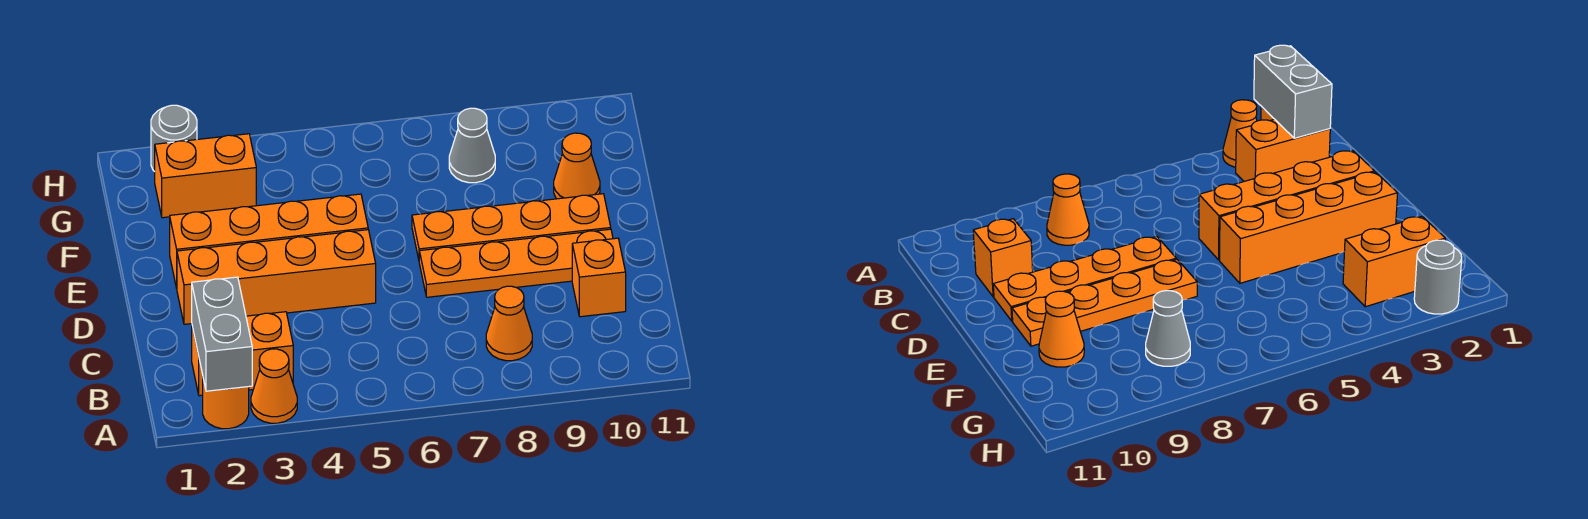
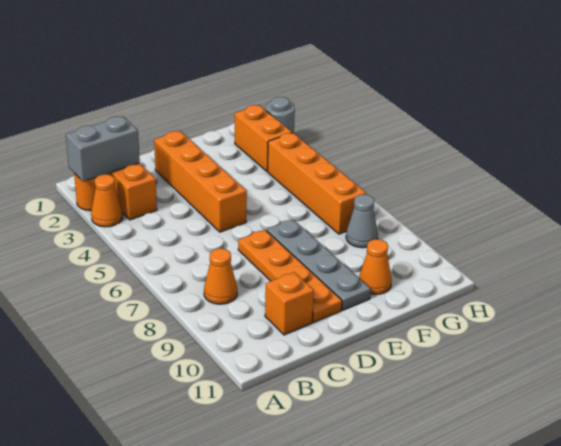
orange brick E2:E5 level 1 -> orange brick G4:G7 level 1
orange plate E7:E10 level 1 -> grey plate E7:E10 level 1

